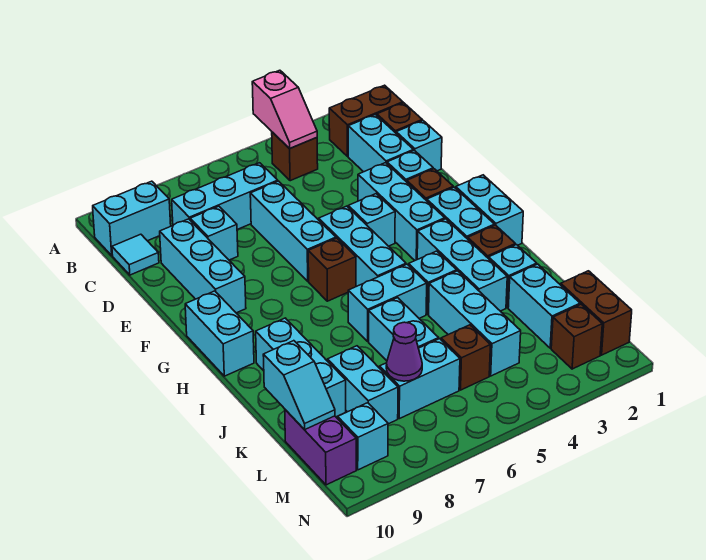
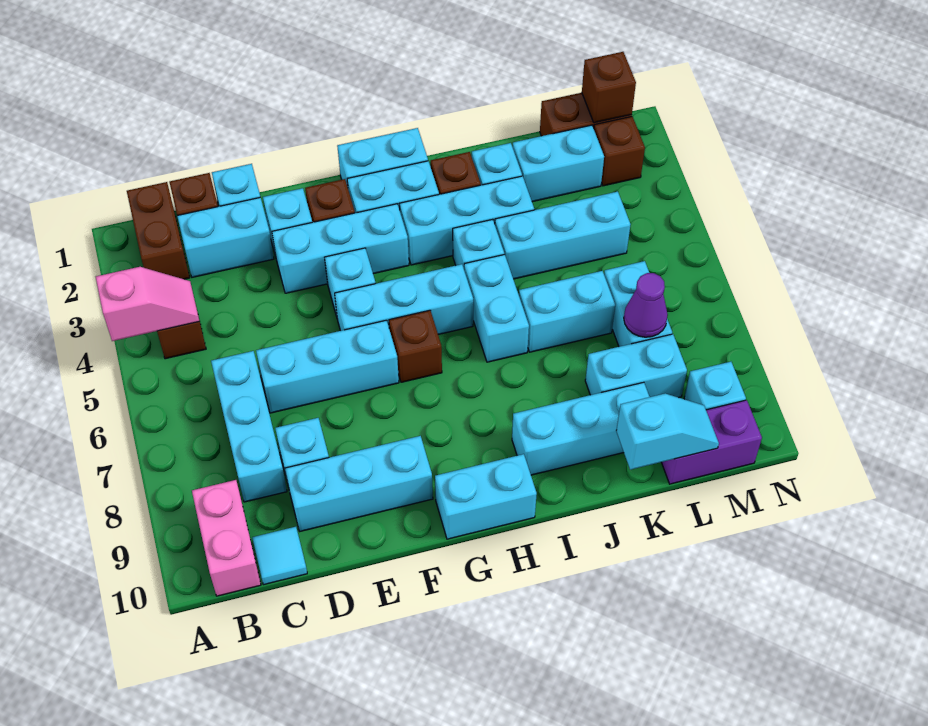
cyan brick B9:B10 level 1 -> pink brick B9:B10 level 1
brown brick L5 level 1 -> brown brick M1 level 2

